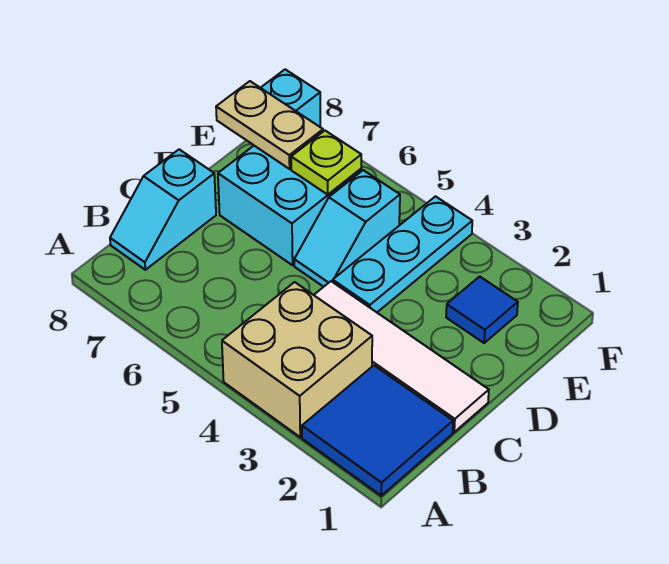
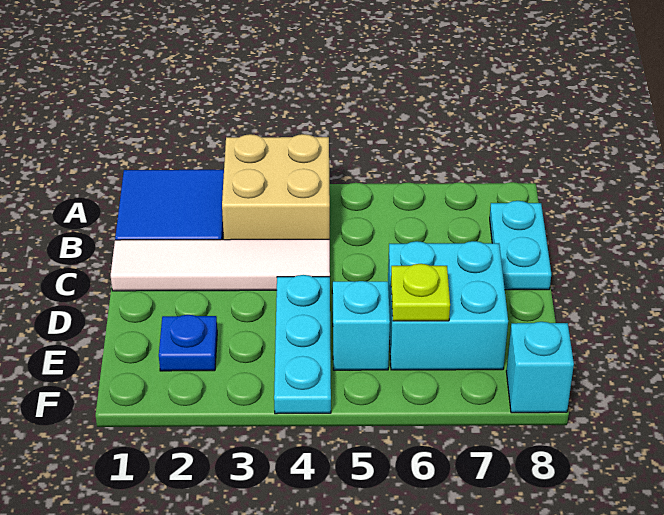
cyan slope B8:C8 level 1 top C -> cyan plate B8:C8 level 1
blue tile E2 level 1 -> blue plate E2 level 1
tan plate E7:E8 level 2 -> none

